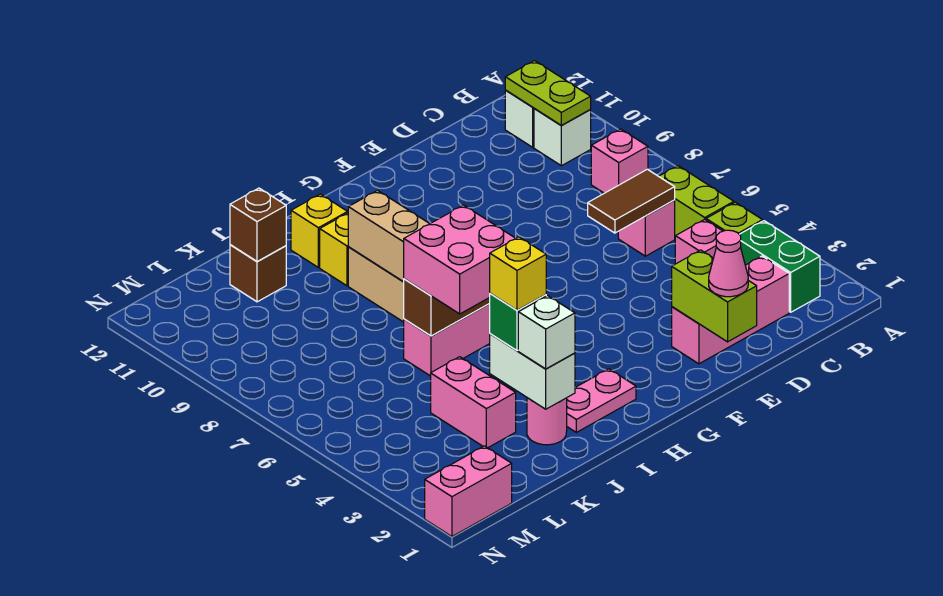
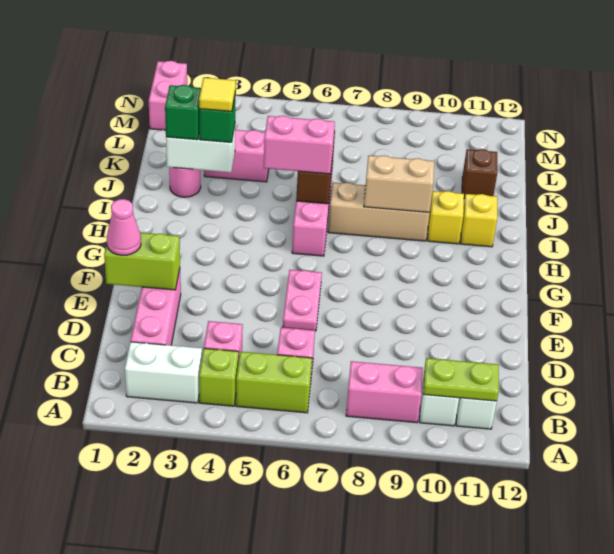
green brick B2:B3 level 1 -> white brick B2:B3 level 1
pink brick B8 level 1 -> pink brick B8:B9 level 1
brown tile C6:D6 level 2 -> none
pink plate H2:I2 level 1 -> pink plate E6:F6 level 1
pink brick I5:J6 level 3 -> pink brick I5:I6 level 3
white brick J2 level 3 -> green brick J2 level 3
yellow brick J3 level 4 -> yellow tile J3 level 4
brown brick K11 level 2 -> none

